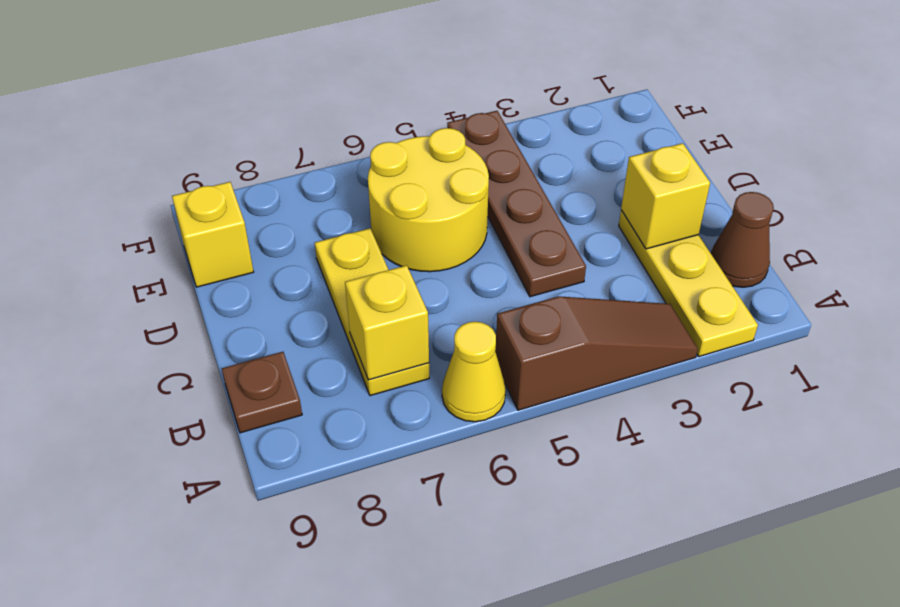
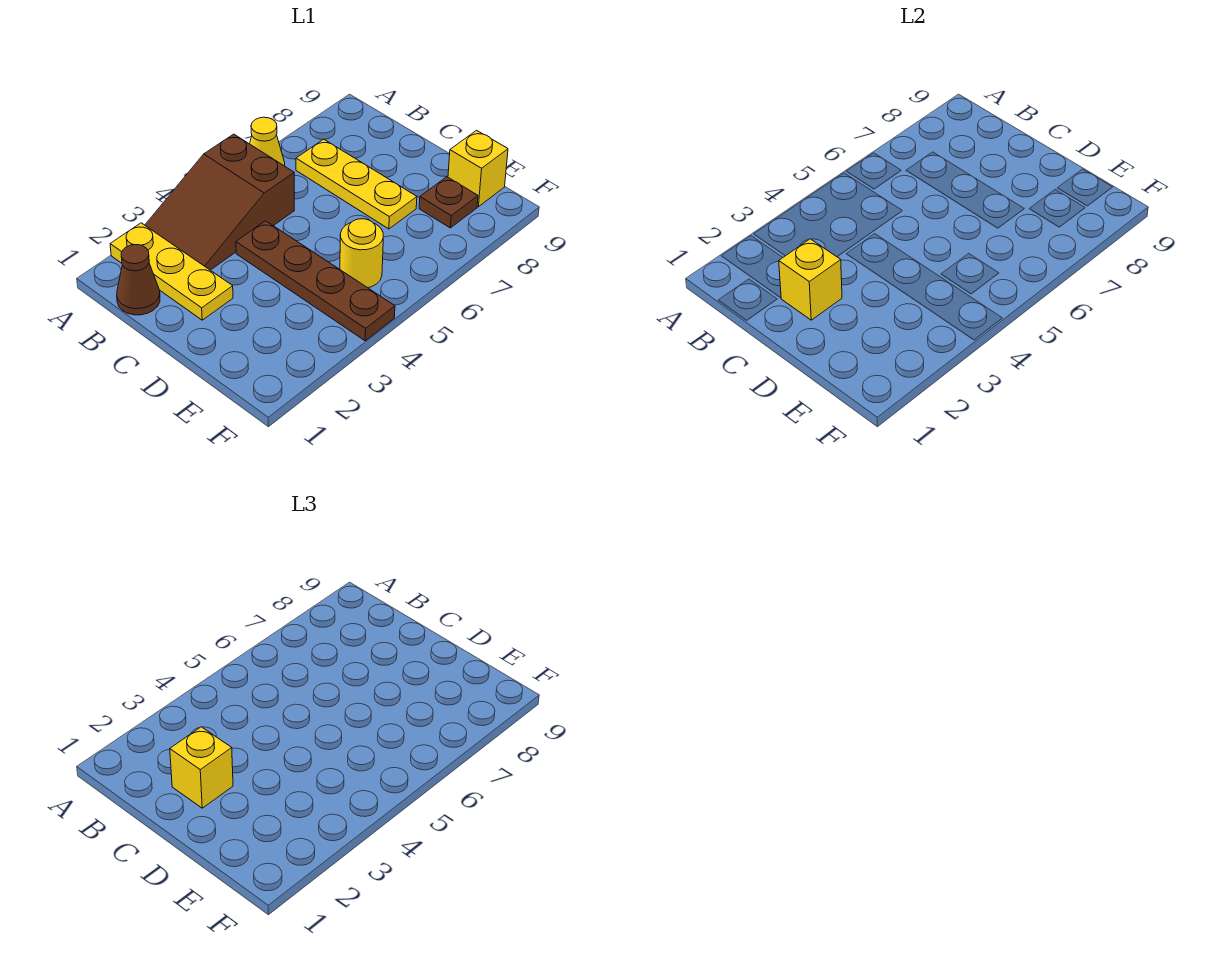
brown slope A3:A5 level 1 top 5 -> brown slope A3:B5 level 1 top 5
yellow brick B7 level 2 -> yellow brick C2 level 3
brown plate B9 level 1 -> brown plate E8 level 1
yellow round brick D5:E6 level 1 -> yellow round brick E5 level 1

